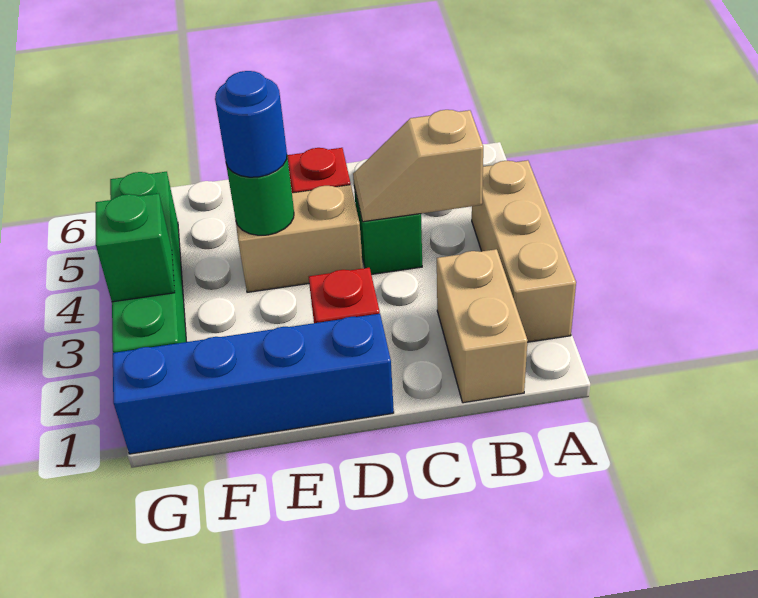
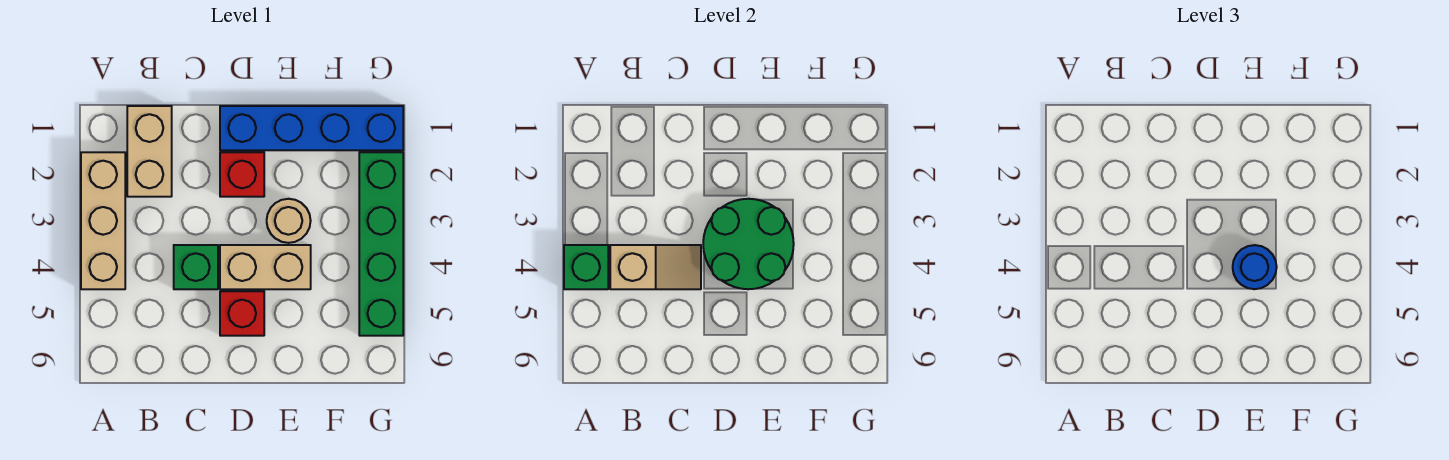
none -> tan round brick E3 level 1
green round brick E4 level 2 -> green round brick D3:E4 level 2
green brick G3 level 2 -> green brick A4 level 2

